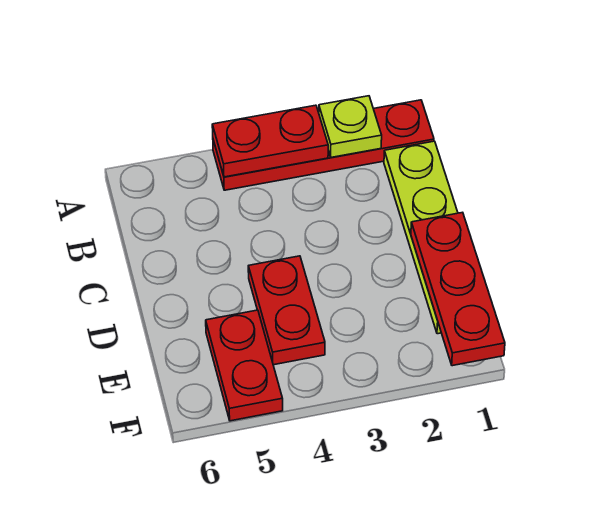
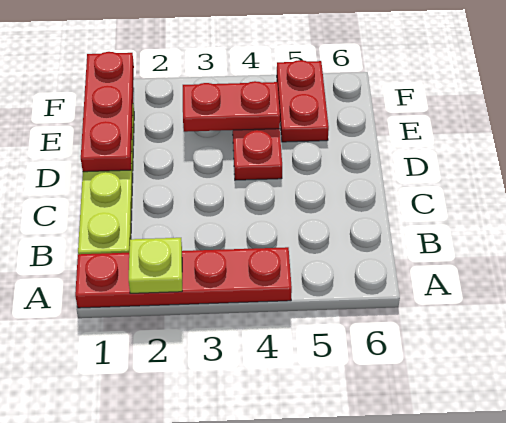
red plate A3:A4 level 2 -> red plate E3:E4 level 2

